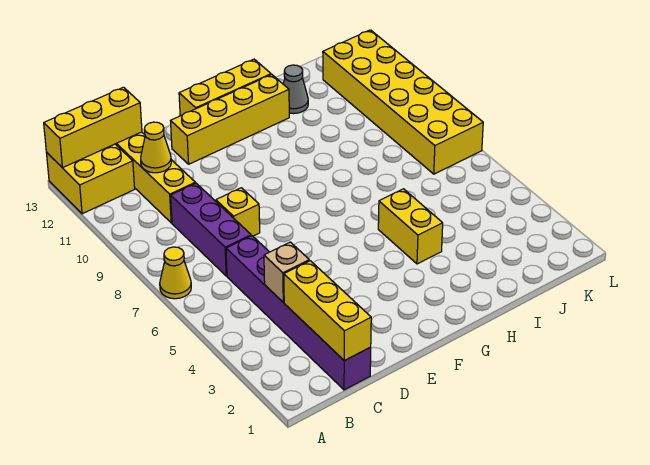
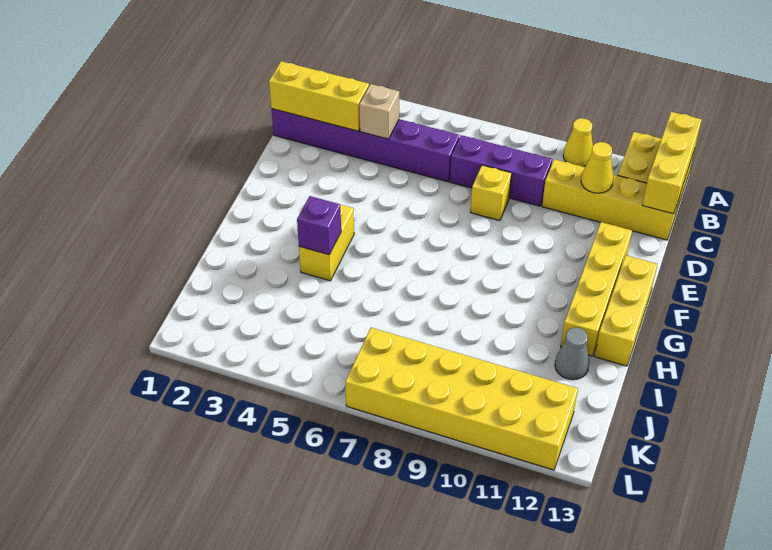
yellow cone A7 level 1 -> yellow cone A10 level 1
yellow brick H4:H5 level 1 -> yellow brick G4:H4 level 1
none -> purple brick H4 level 2

